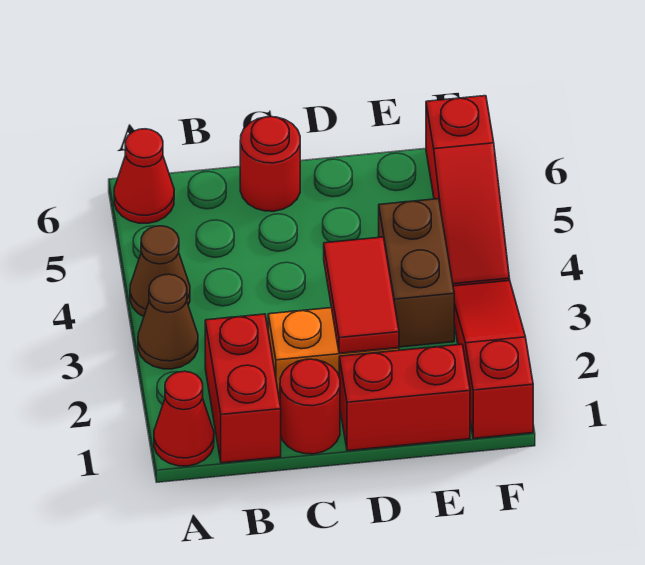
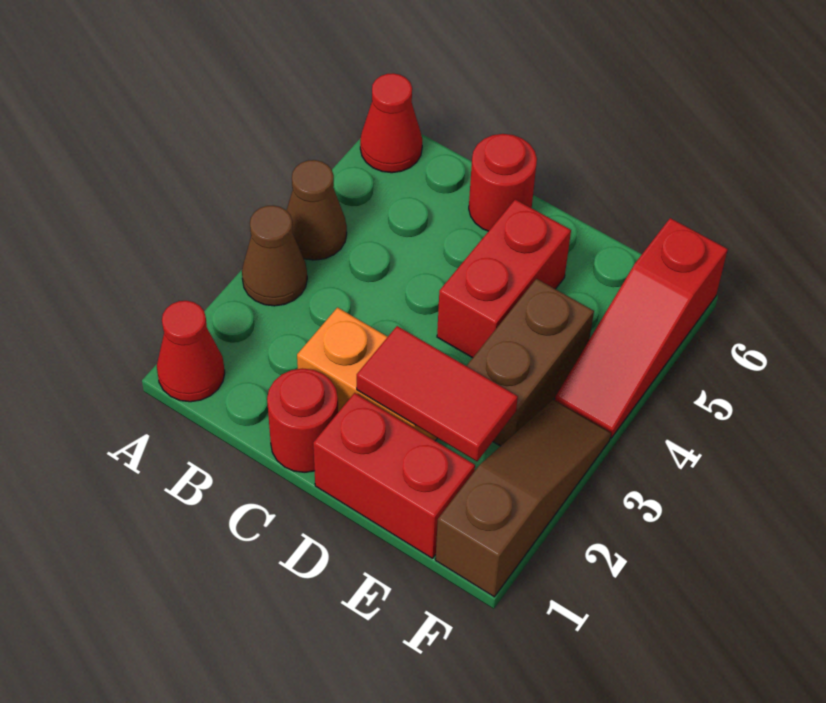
red brick B1:B2 level 1 -> red brick D4:D5 level 1
red tile D2:D3 level 2 -> red tile D2:E2 level 2
red slope F1:F3 level 1 top 1 -> brown slope F1:F3 level 1 top 1

